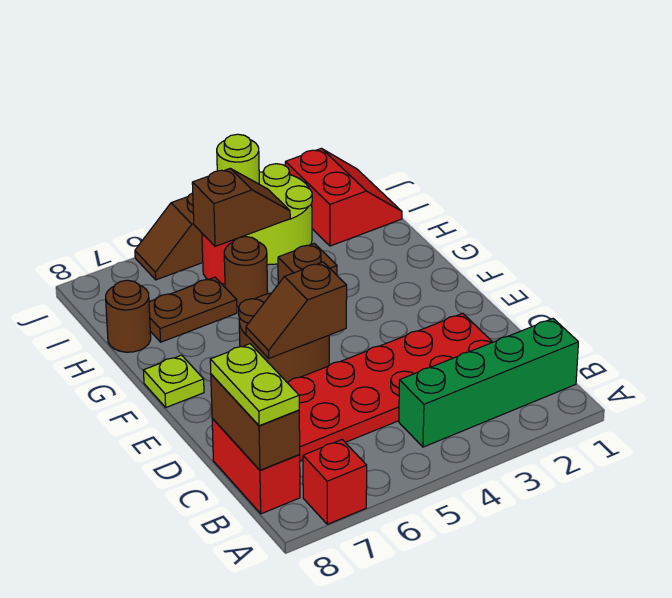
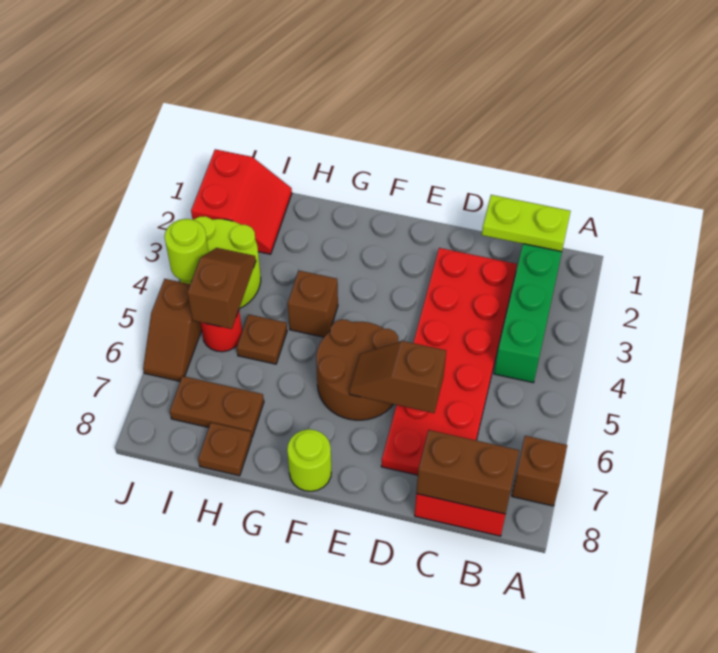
red brick A7 level 1 -> brown brick A7 level 1
lime plate B8:C8 level 3 -> lime plate B1:C1 level 2
brown slope E5:E6 level 2 top 5 -> brown slope D6:E6 level 2 top D
lime plate F8 level 1 -> lime round brick F8 level 1
brown round brick H5 level 1 -> brown plate H5 level 1
brown plate H6:H7 level 1 -> brown plate H7:I7 level 1
brown round brick H8 level 1 -> brown plate H8 level 1
red slope I1:J2 level 1 top 2 -> red slope I1:J2 level 1 top J

